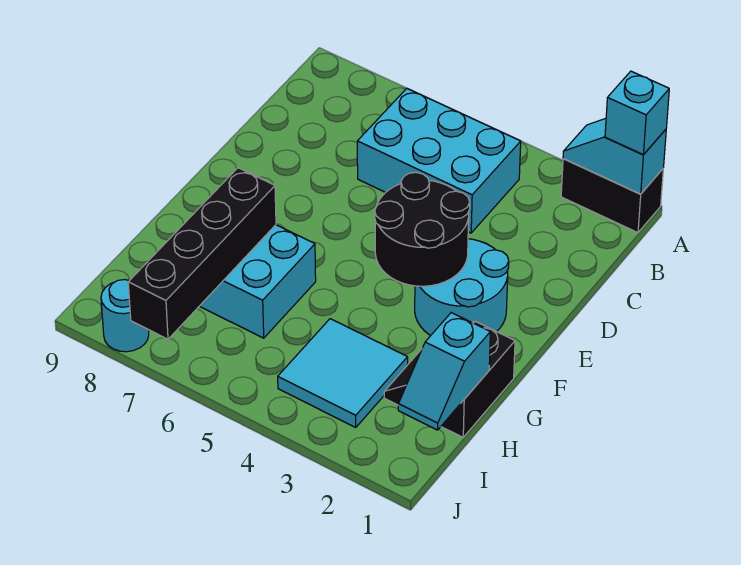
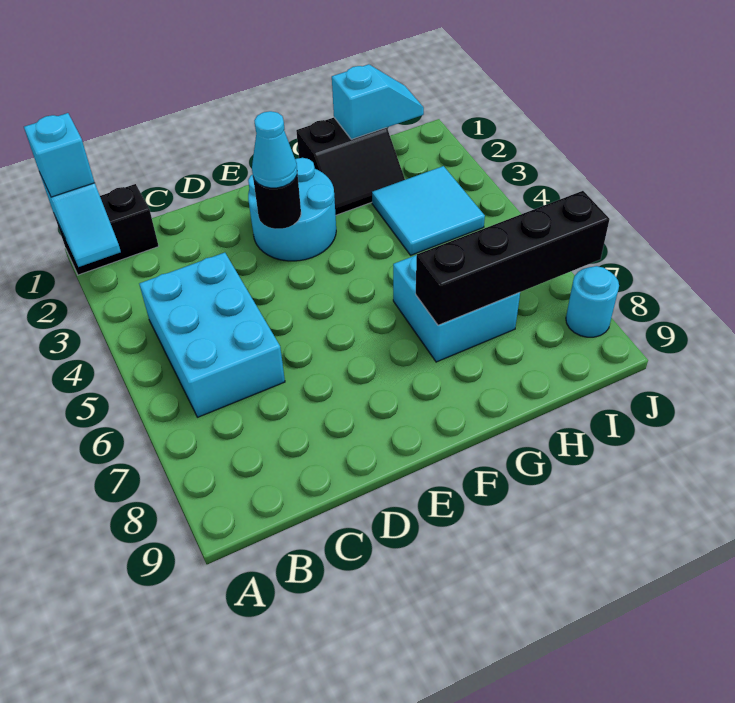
black brick A1:A2 level 1 -> black brick A1:B1 level 1
black round brick E3:F4 level 2 -> black round brick E3 level 2
none -> cyan cone E3 level 3

